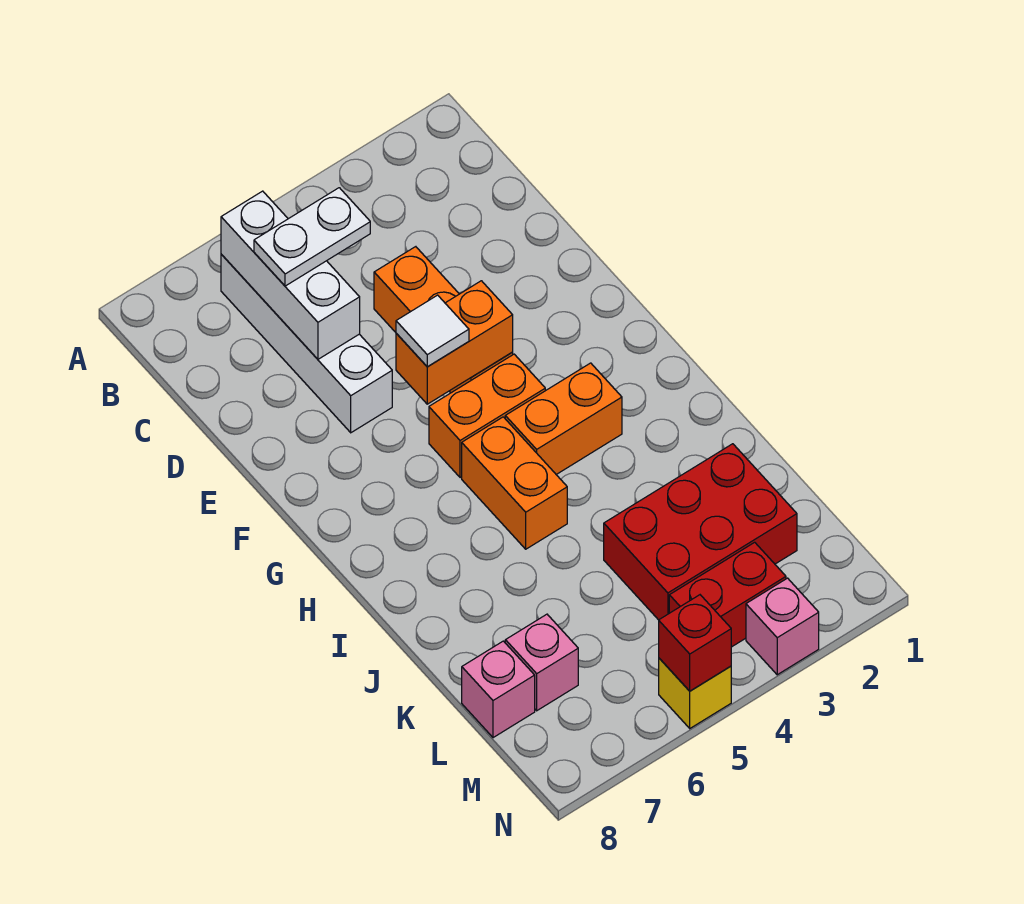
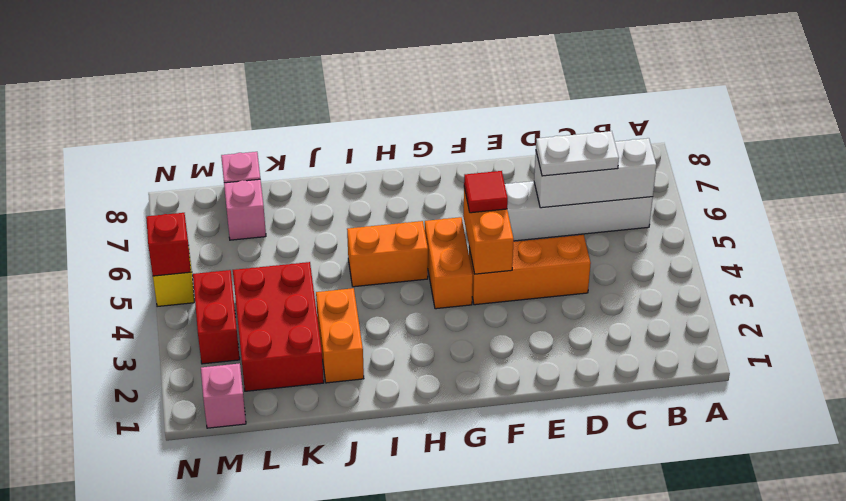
white plate C5:C6 level 3 -> white plate C6:D6 level 3
white tile F5 level 3 -> red tile F5 level 3
orange brick H3:H4 level 1 -> orange brick J2:J3 level 1
pink brick N3 level 1 -> pink brick M1 level 1

